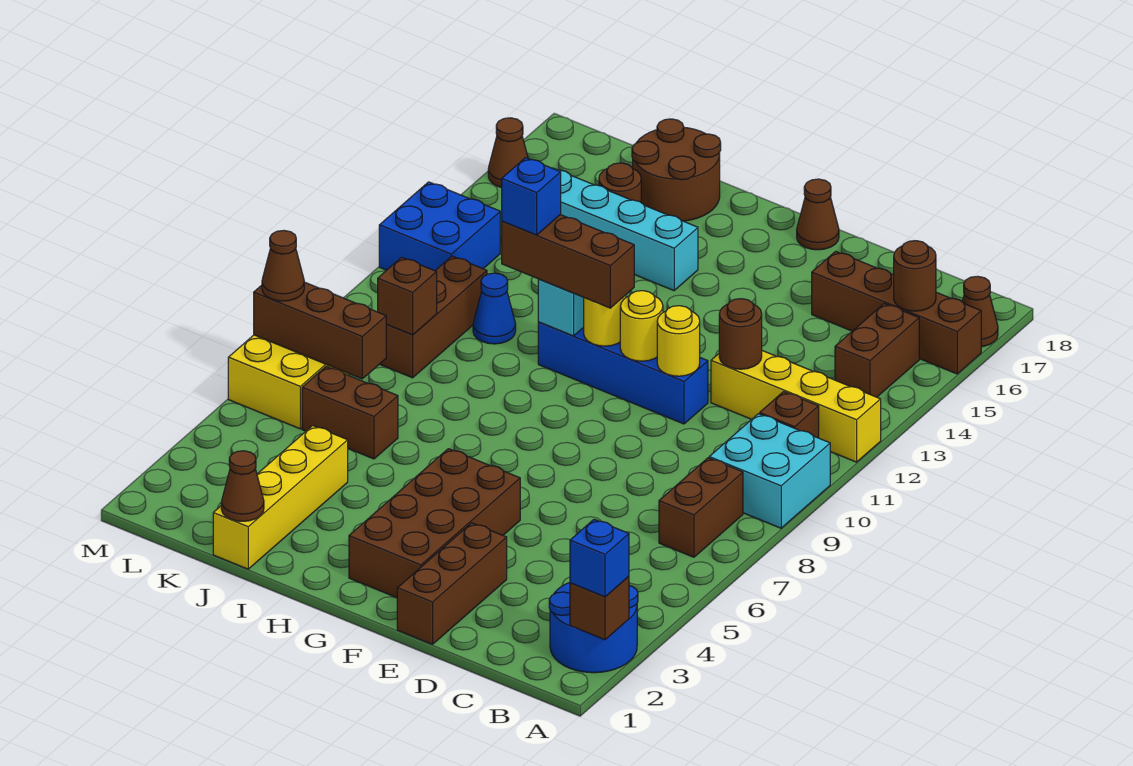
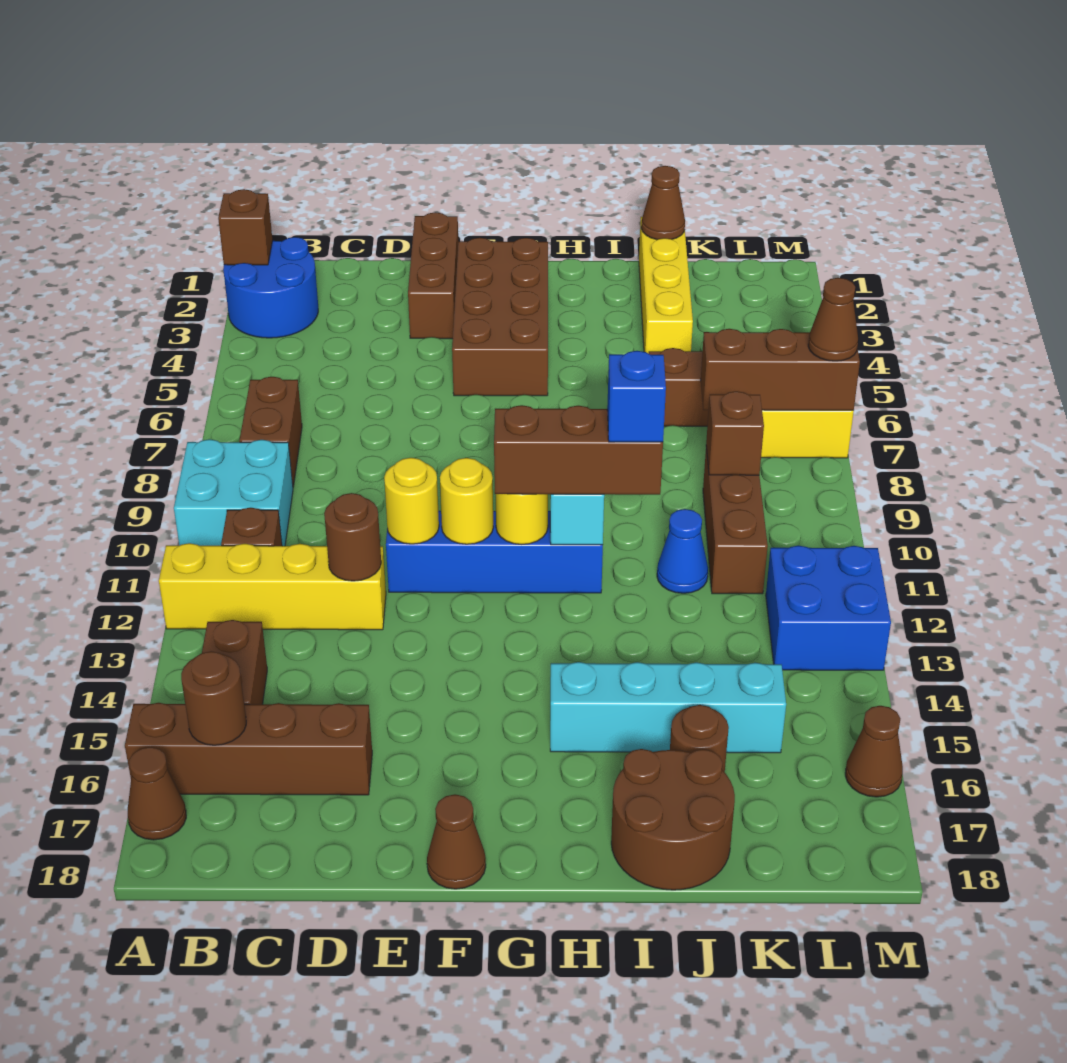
blue brick A2 level 3 -> none

